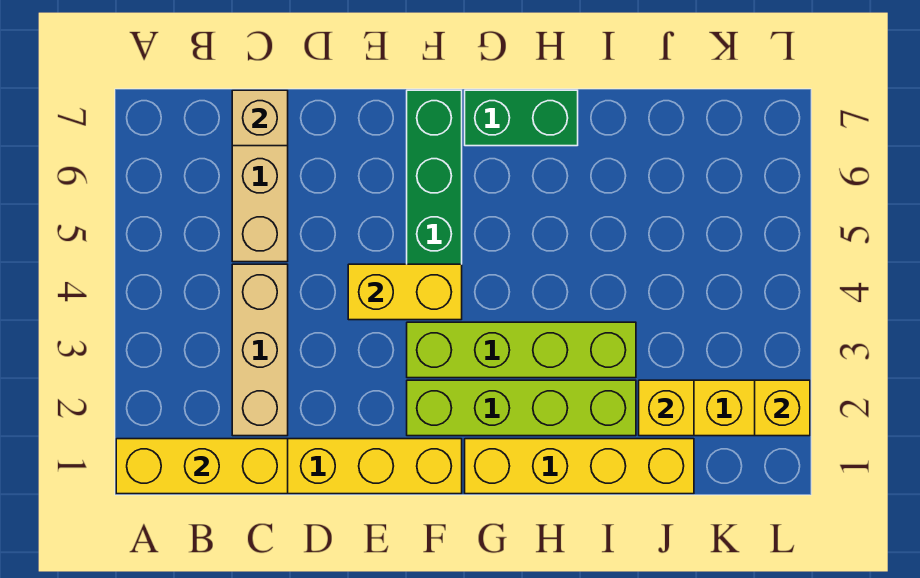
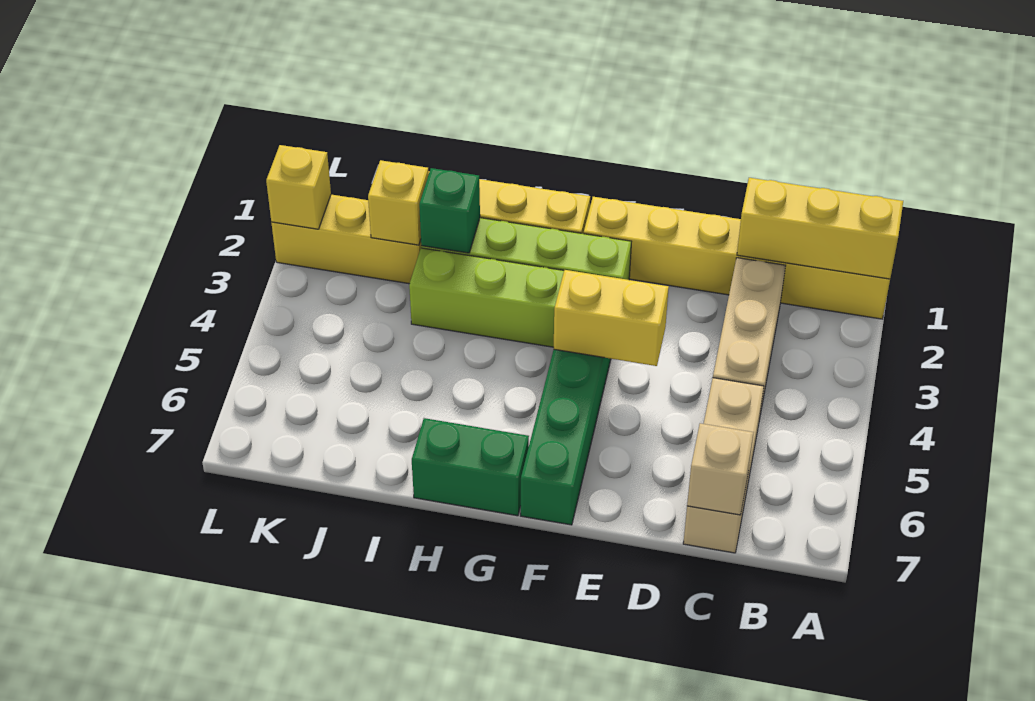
none -> green brick I2 level 2

